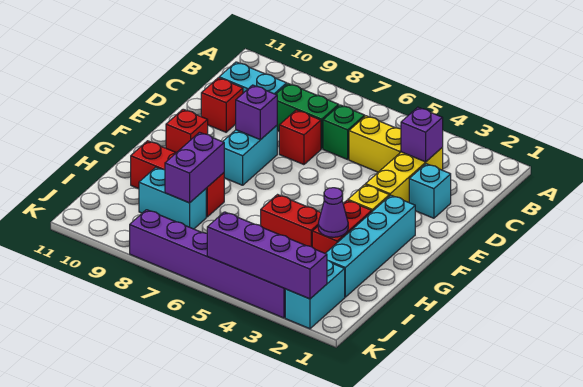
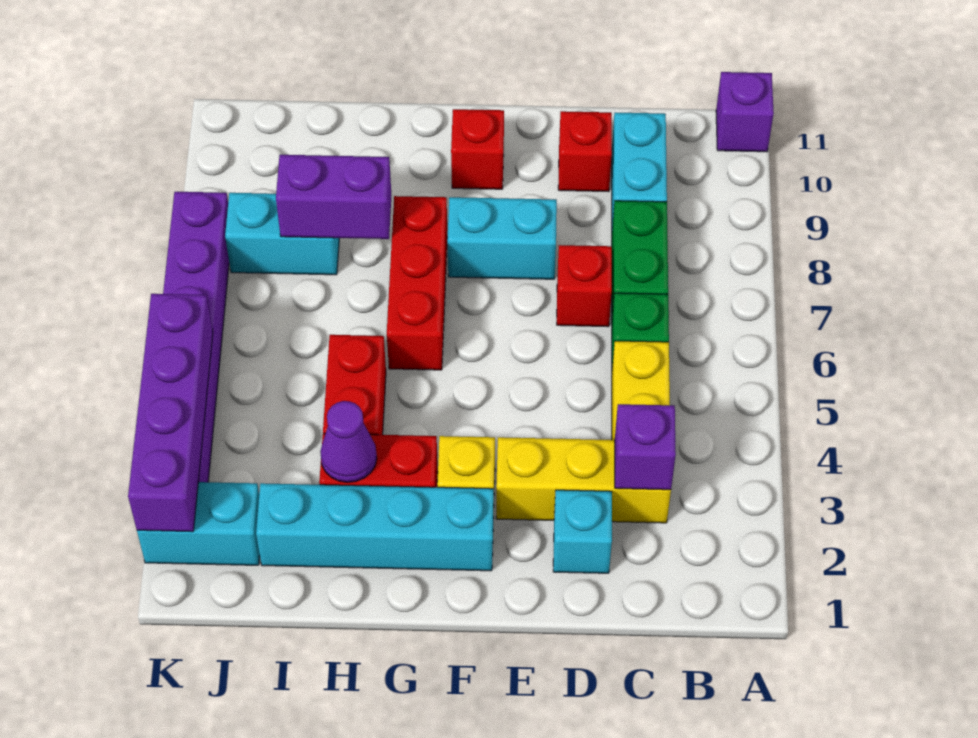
purple brick E8 level 2 -> purple brick A11 level 1
red brick H8:H10 level 1 -> red brick G6:G8 level 1
cyan brick I8:I9 level 1 -> cyan brick I8:J8 level 1

